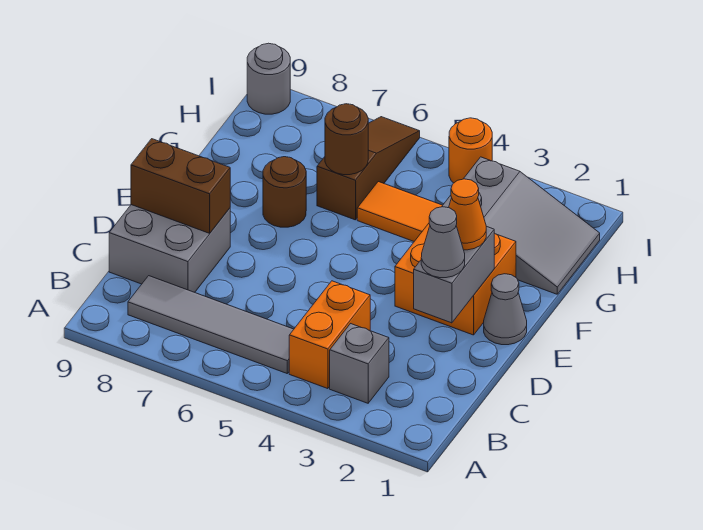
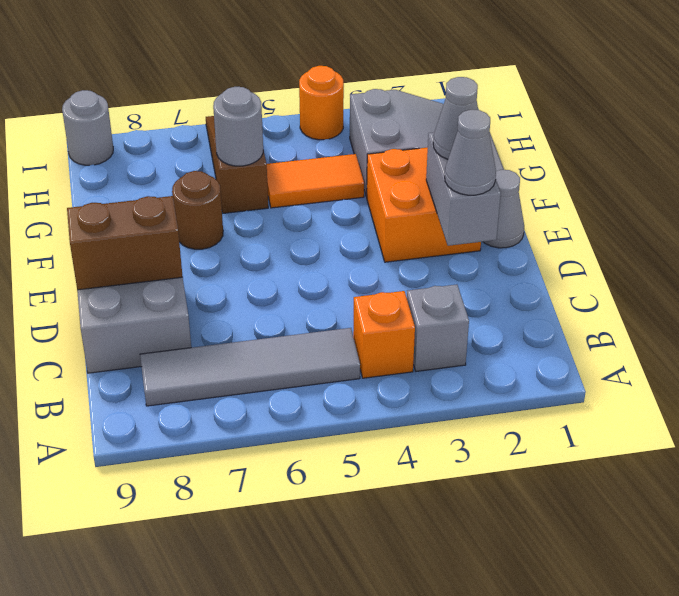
orange brick B4:C4 level 1 -> orange brick B4 level 1
orange cone E2 level 3 -> grey cone E2 level 3
brown round brick G6 level 2 -> grey round brick G6 level 2

